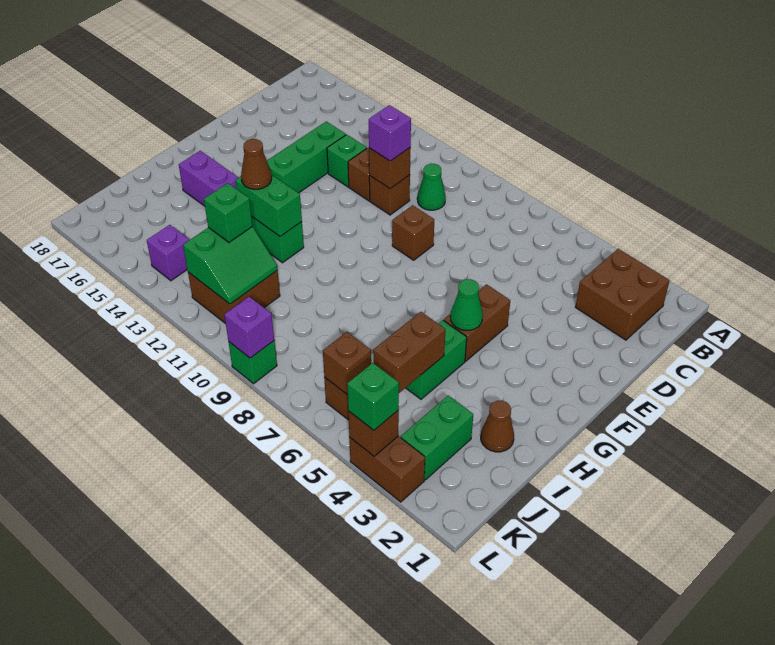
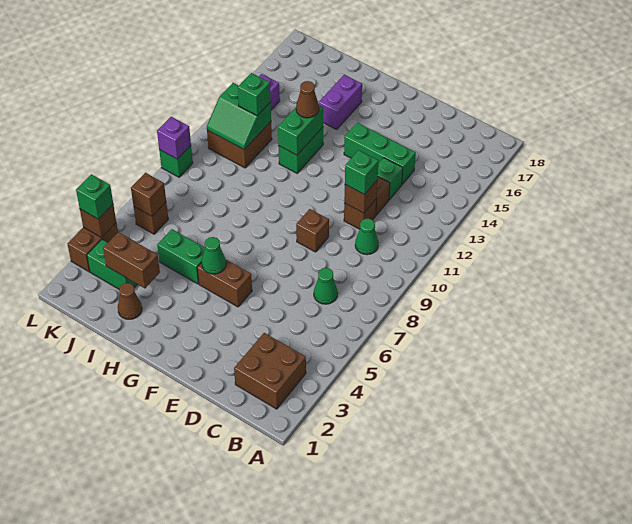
none -> green cone C7 level 1
purple brick D11 level 3 -> green brick D11 level 3
brown brick I5:J5 level 2 -> brown brick I3:J3 level 2

